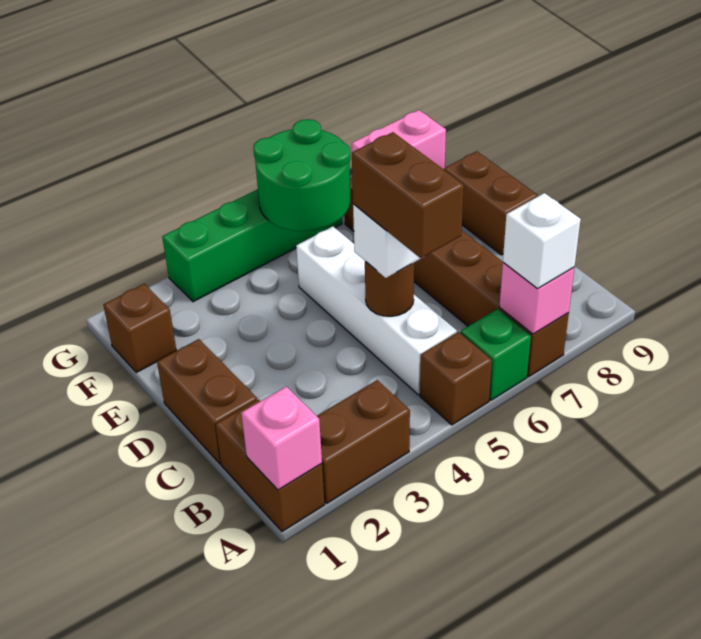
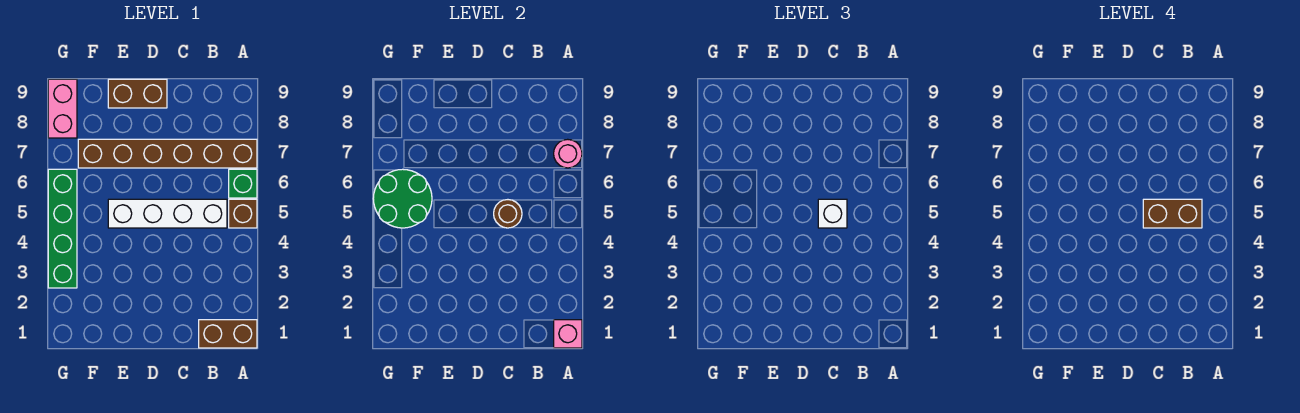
brown brick A2:A3 level 1 -> none
pink brick A7 level 2 -> pink round brick A7 level 2
white brick A7 level 3 -> none
brown brick C1:D1 level 1 -> none
brown brick F1 level 1 -> none

